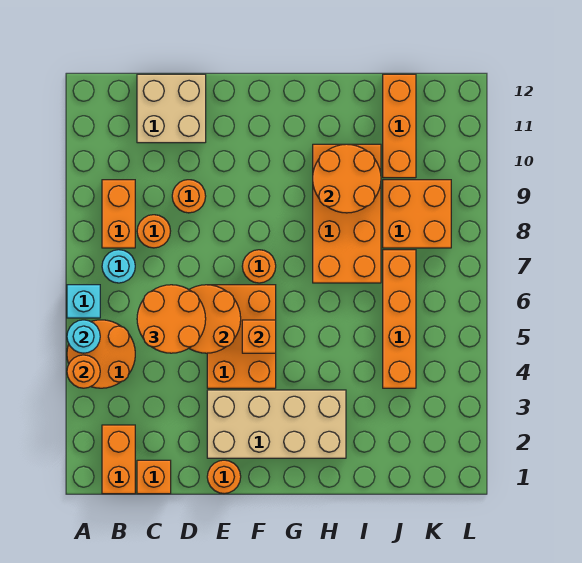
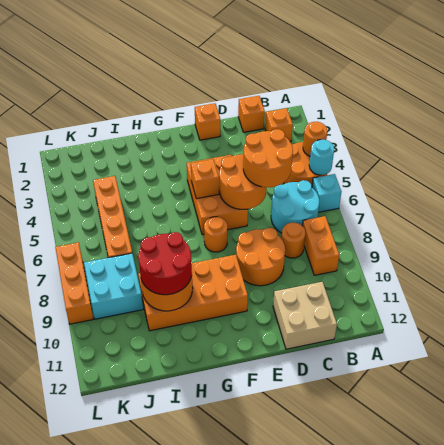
orange brick B1:B2 level 1 -> orange brick B2 level 1
cyan round brick B7 level 1 -> cyan round brick B6:C7 level 1
orange round brick D9 level 1 -> orange round brick D8:E9 level 1
orange round brick E1 level 1 -> orange brick E1 level 1
tan brick E2:H3 level 1 -> none
orange brick H7:I10 level 1 -> orange brick F9:I10 level 1
none -> red round brick H9:I10 level 3
orange brick J8:K9 level 1 -> cyan brick J8:K9 level 1
orange brick J10:J12 level 1 -> orange brick L7:L9 level 1

